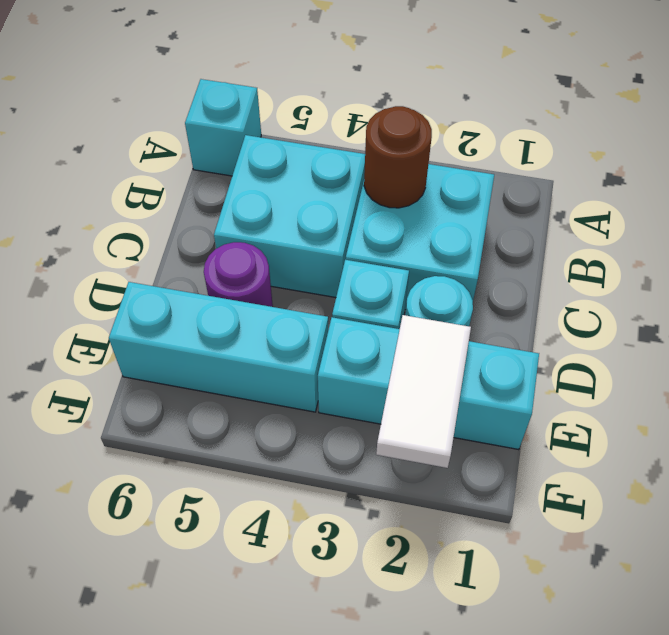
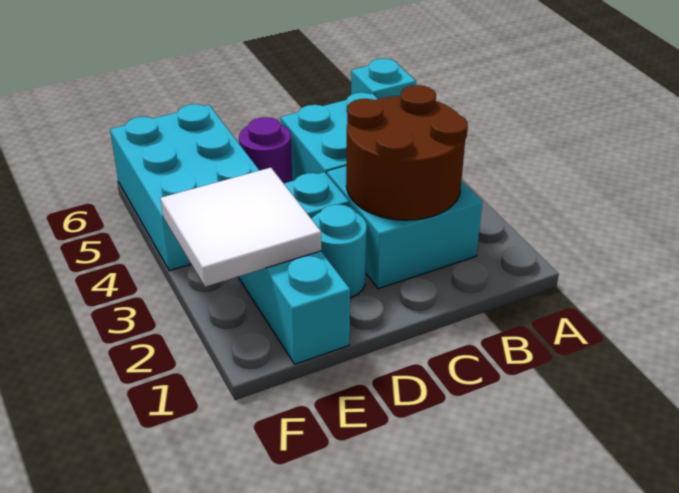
brown round brick B3 level 2 -> brown round brick B2:C3 level 2
white tile E2:F2 level 2 -> white tile E2:F3 level 2
cyan brick E4:E6 level 1 -> cyan brick E4:F6 level 1

